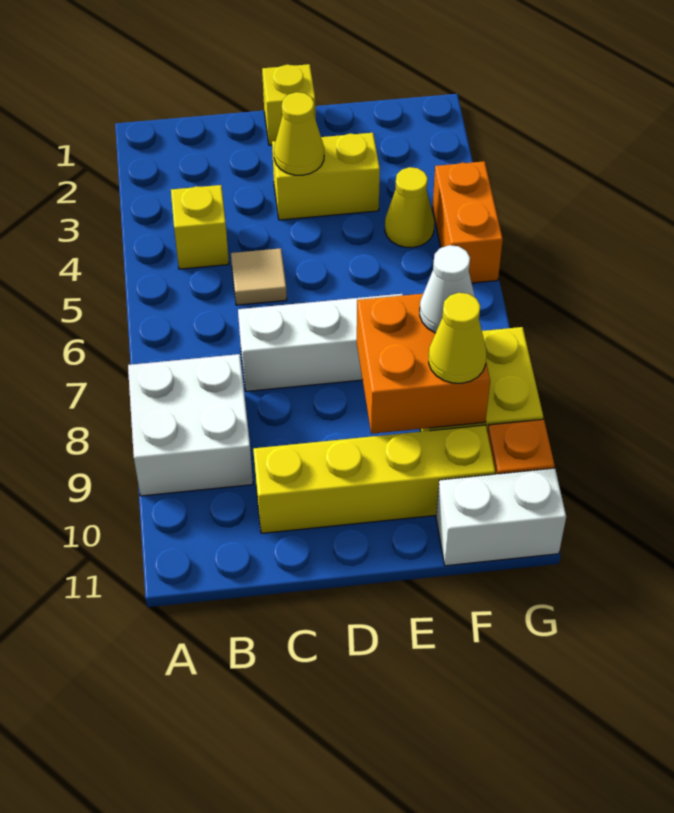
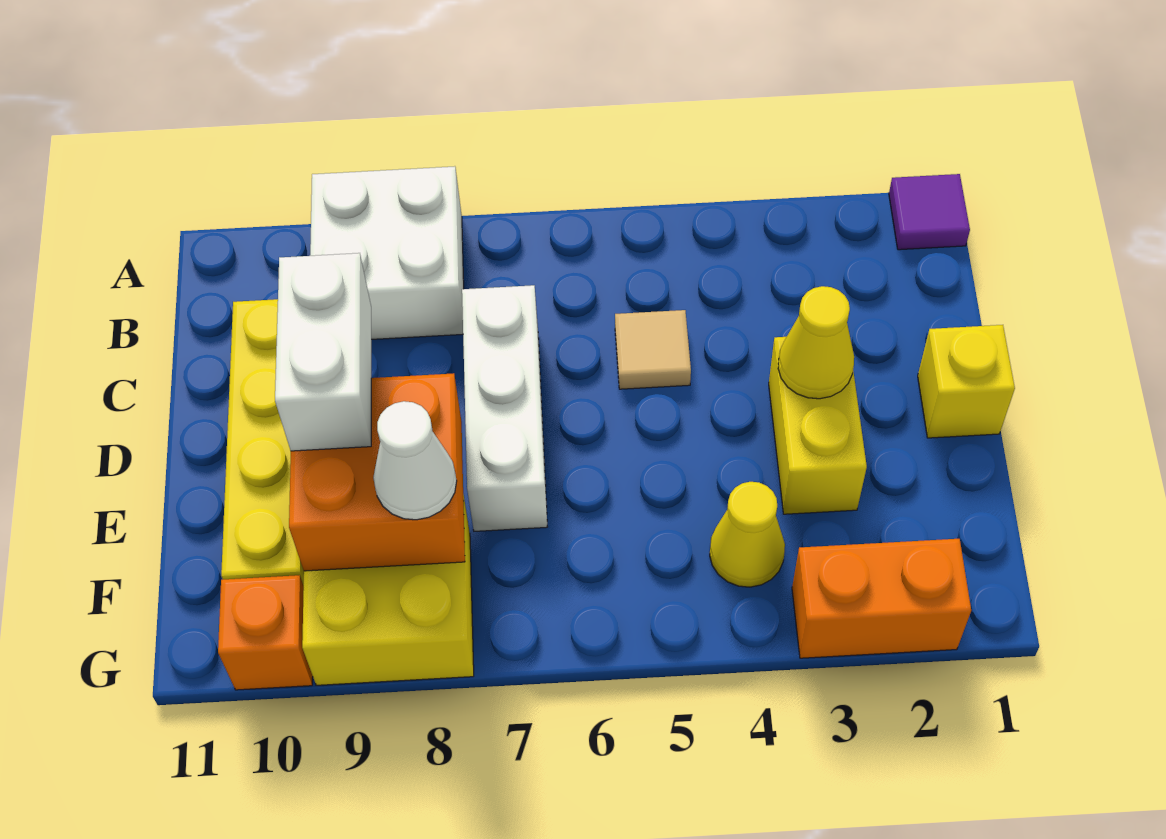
none -> purple tile A1 level 1
yellow brick B4 level 1 -> none
yellow cone F9 level 3 -> none
white brick F11:G11 level 1 -> white brick D9:E9 level 3
orange brick G4:G5 level 1 -> orange brick G2:G3 level 1

